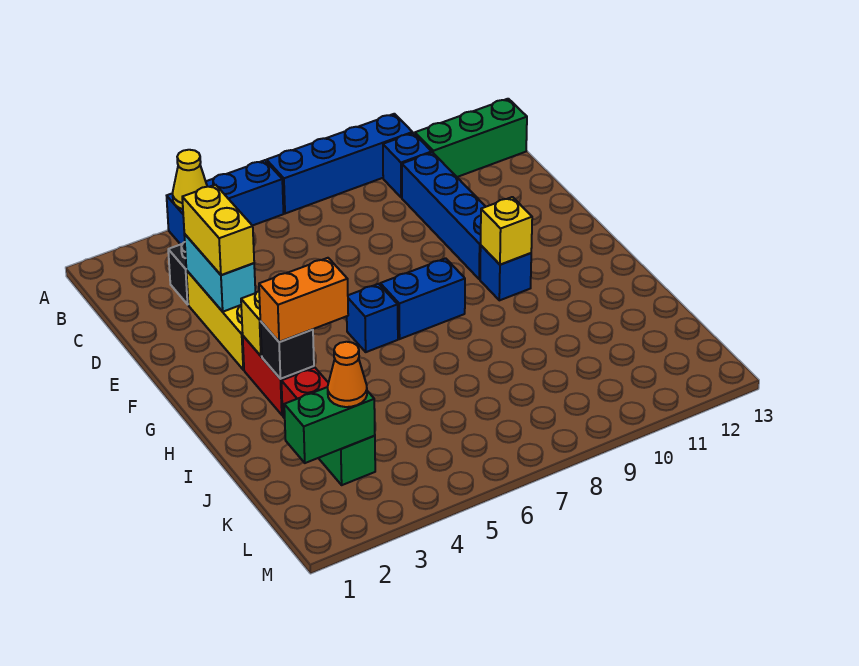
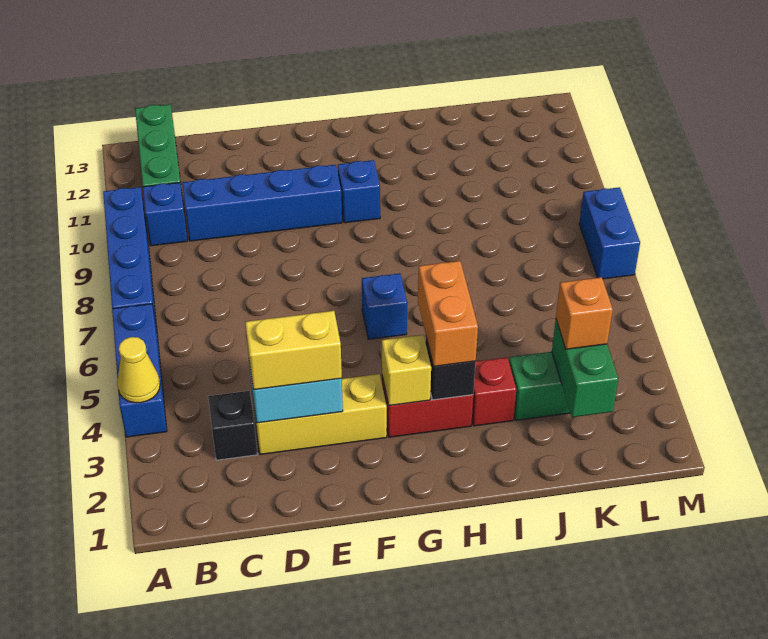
blue brick G7:G8 level 1 -> blue brick M7:M8 level 1
yellow brick G10 level 2 -> none
orange cone K3 level 3 -> orange brick K3 level 3

